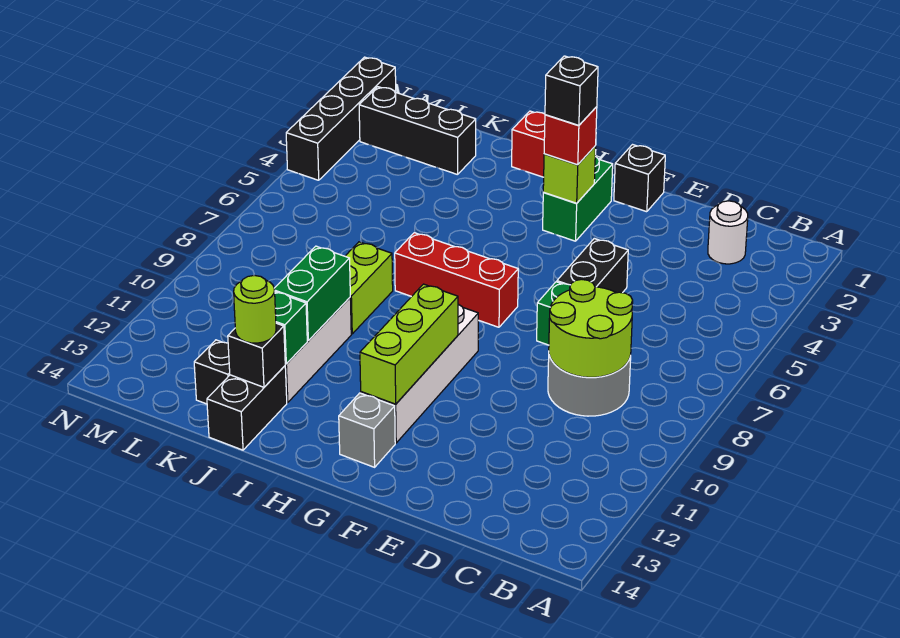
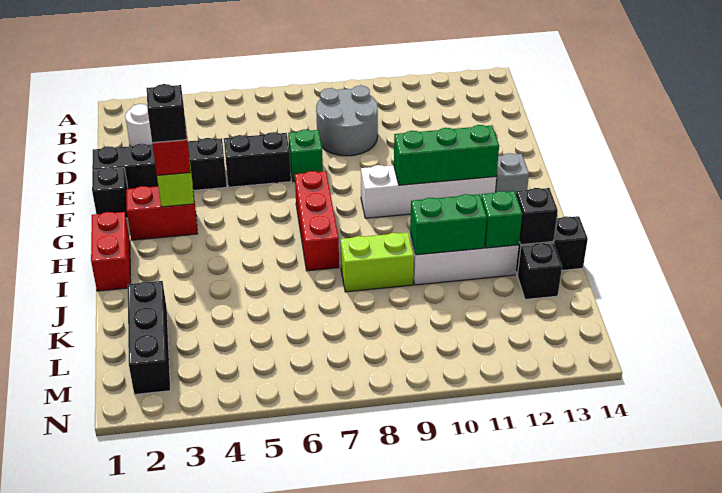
lime round brick C8:D9 level 2 -> none
green brick G2:G3 level 1 -> red brick G2:G3 level 1
lime brick G10:G12 level 2 -> green brick G10:G12 level 2
lime round brick J13 level 3 -> none
black brick N1:N4 level 1 -> black brick E1:E4 level 1

